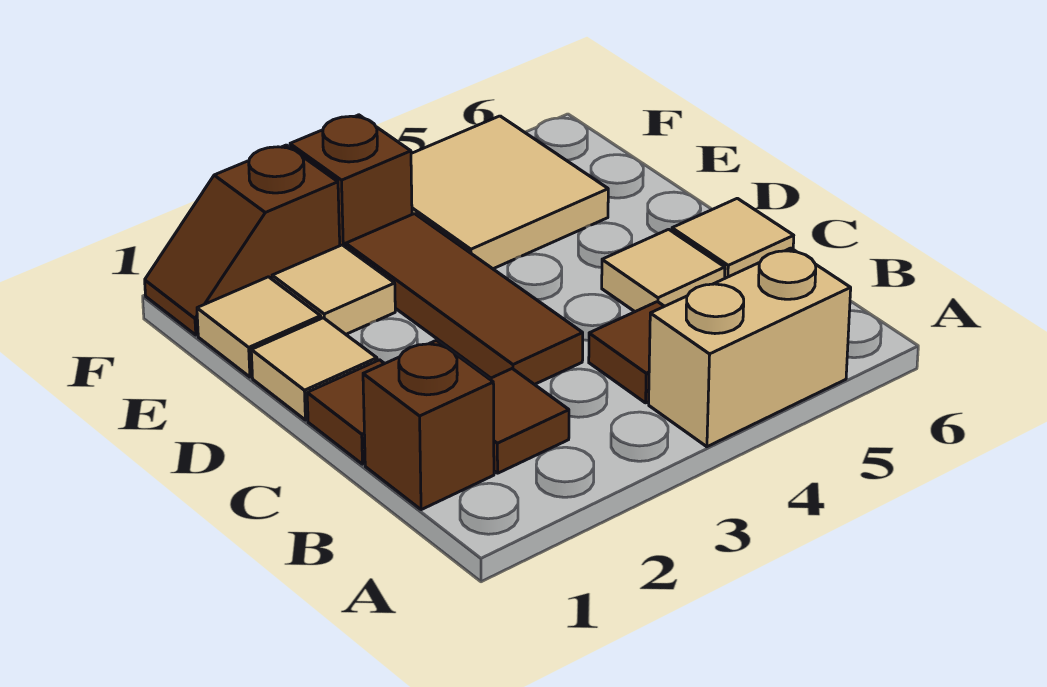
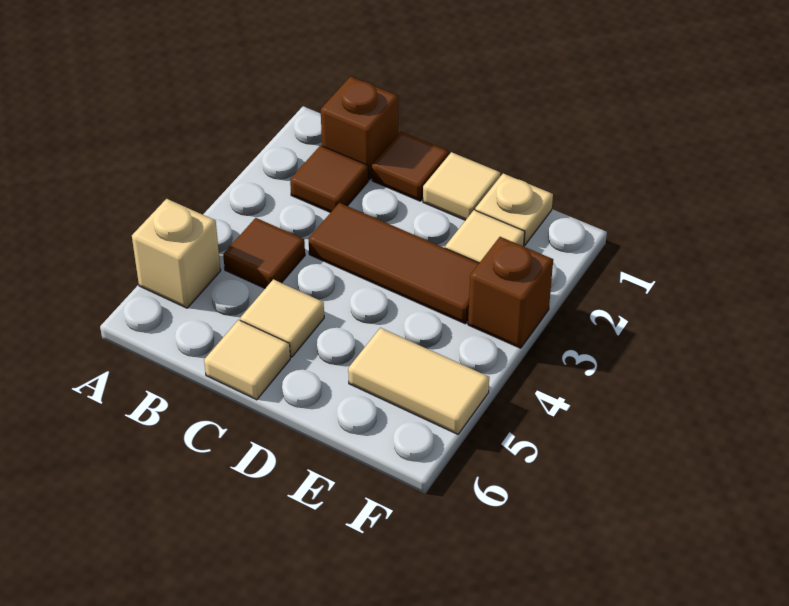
tan brick A4:A5 level 1 -> tan brick A5 level 1
tan tile E1 level 1 -> tan plate E1 level 1
tan tile E4:F5 level 1 -> tan tile E5:F5 level 1
brown slope F1:F2 level 1 top 2 -> none

